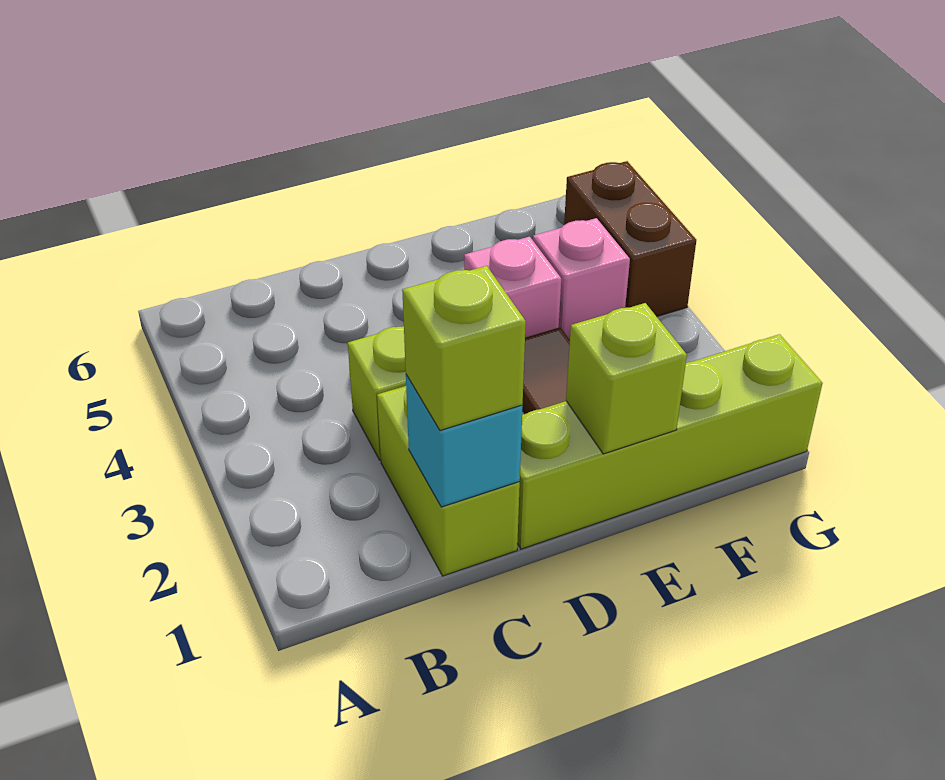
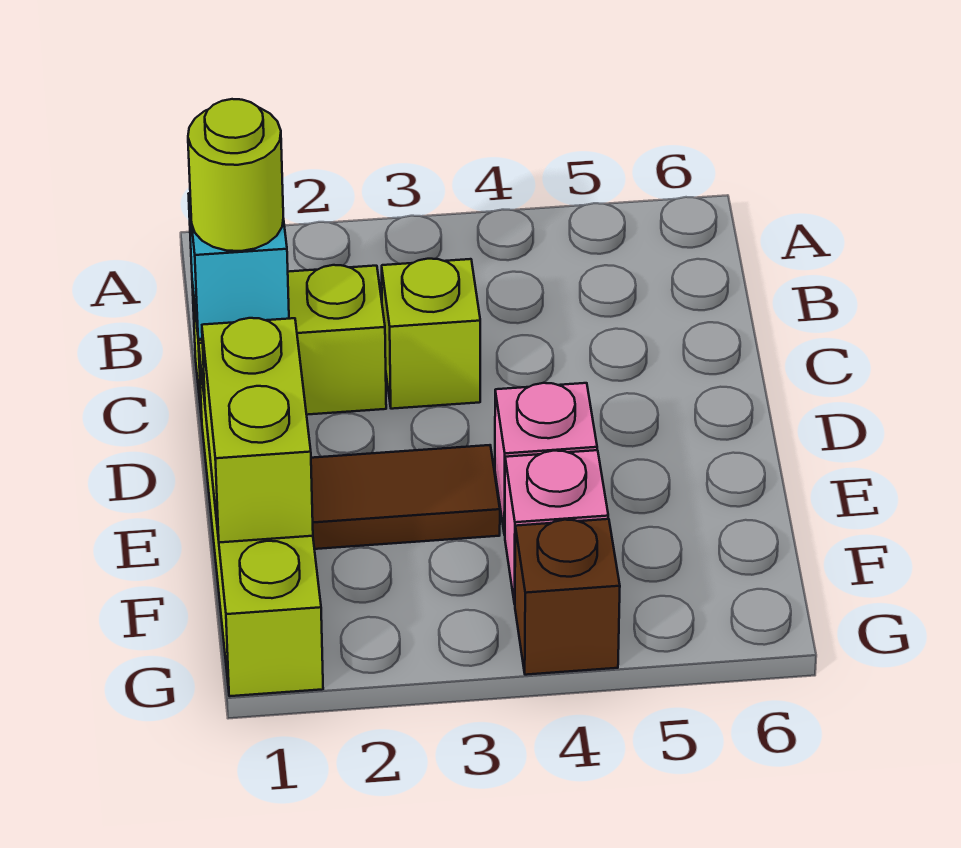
lime brick C1 level 3 -> lime round brick C1 level 3
lime brick E1 level 2 -> lime brick E1:F1 level 2
brown brick G4:G5 level 1 -> brown brick G4 level 1

